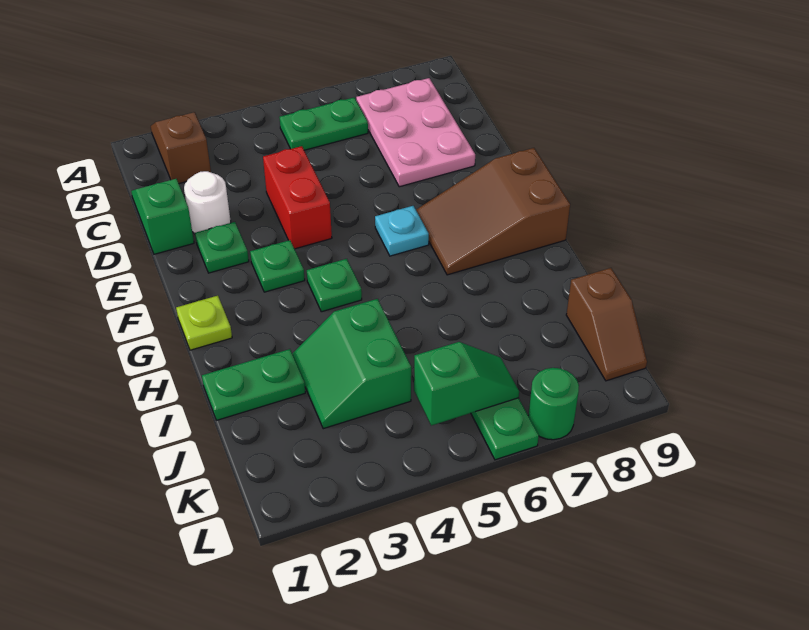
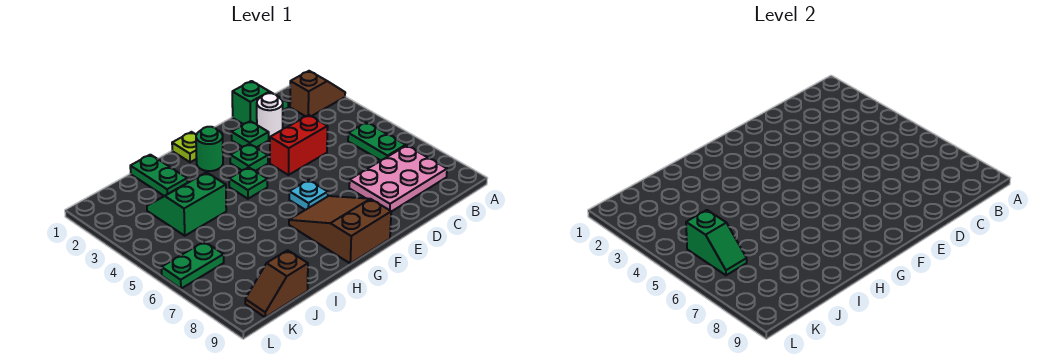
green round brick L7 level 1 -> green round brick G2 level 1

